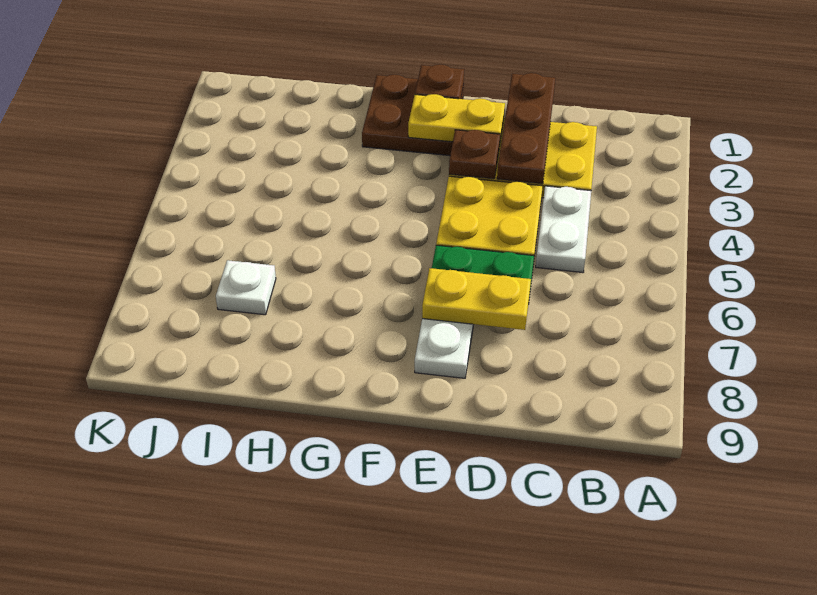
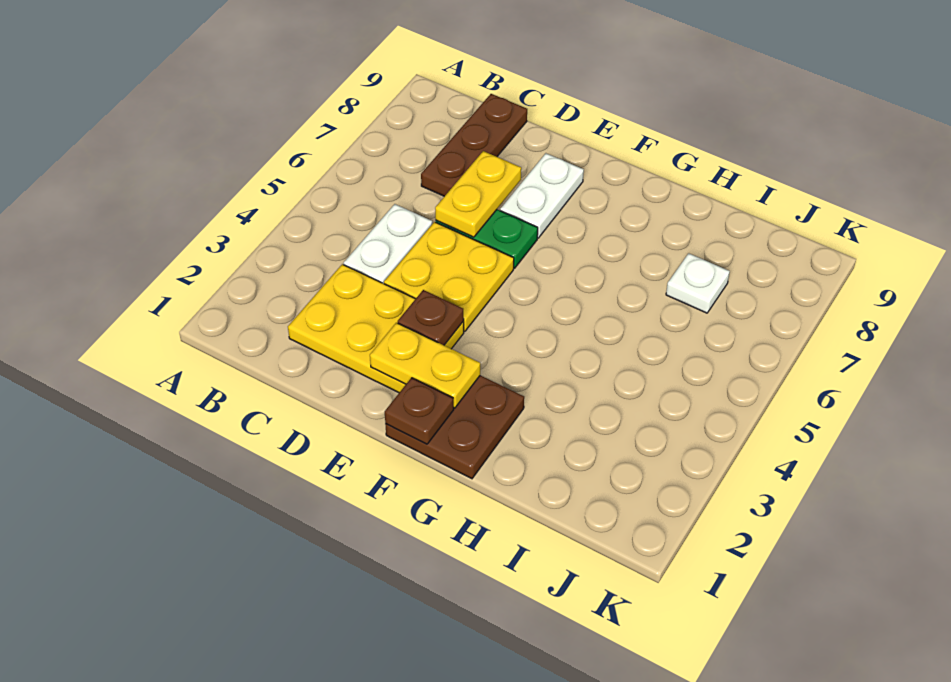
brown plate D1:D3 level 2 -> brown plate C7:C9 level 1
yellow plate D7:E7 level 2 -> yellow plate D6:D7 level 2

